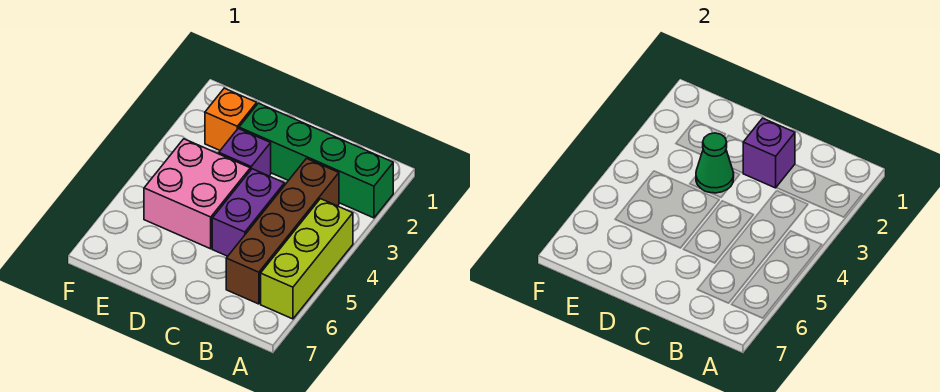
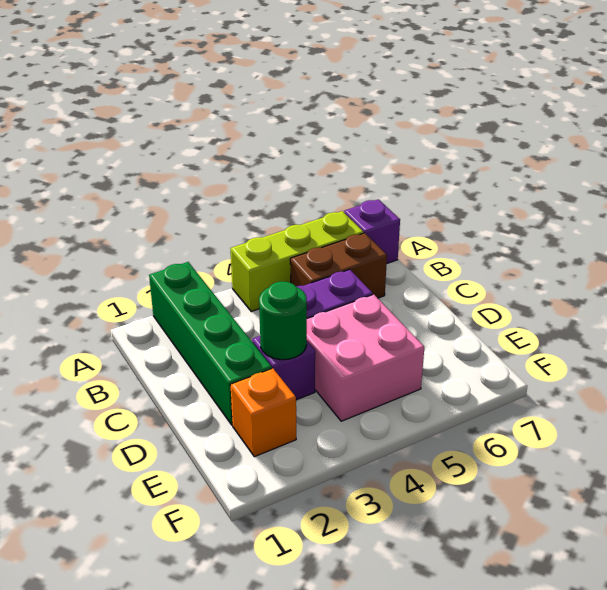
brown brick B3:B6 level 1 -> brown brick B5:B6 level 1
purple brick C2 level 2 -> purple brick A7 level 1
green cone D3 level 2 -> green round brick D3 level 2

